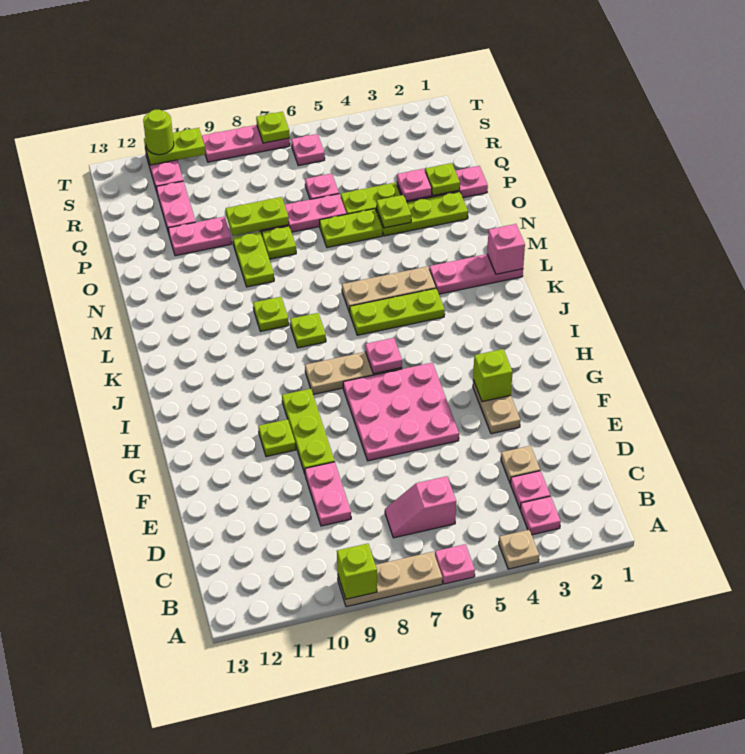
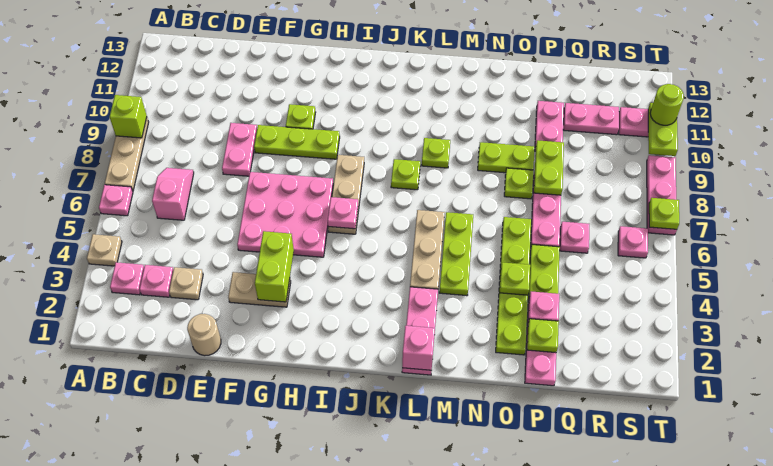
pink plate D9:E9 level 1 -> pink plate E8:E9 level 1
none -> tan round brick E1 level 1
lime brick G3 level 2 -> lime brick G3:G4 level 2
lime plate K4:K6 level 1 -> lime plate M4:M6 level 1

